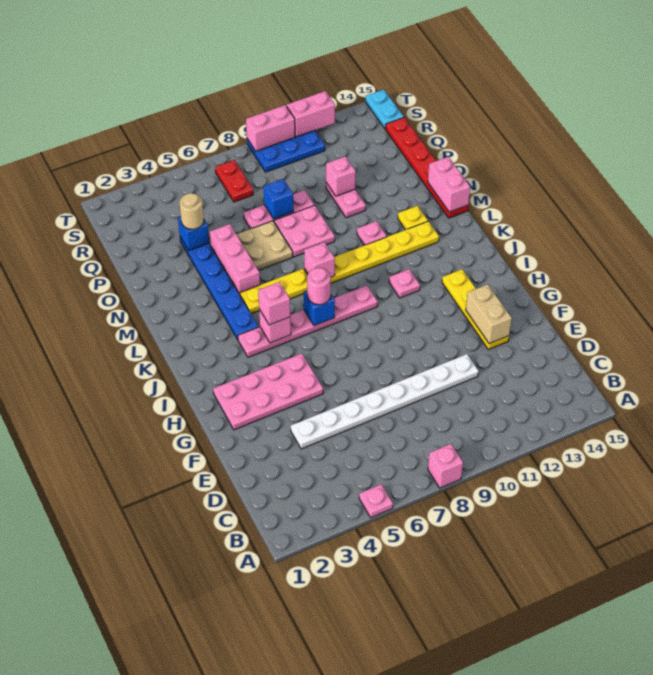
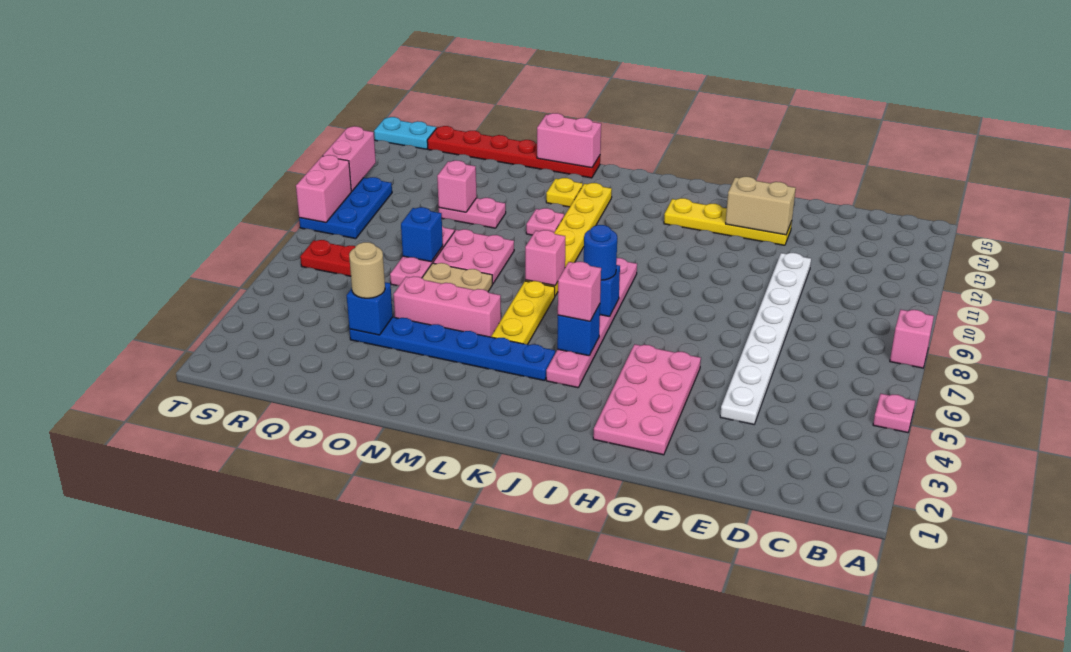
pink brick J5 level 2 -> blue brick J5 level 2
pink round brick J7 level 3 -> blue round brick J7 level 3
pink plate J11 level 1 -> none

